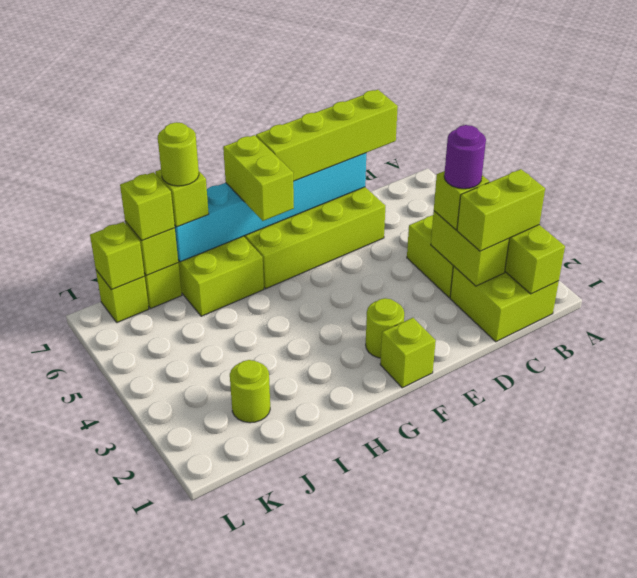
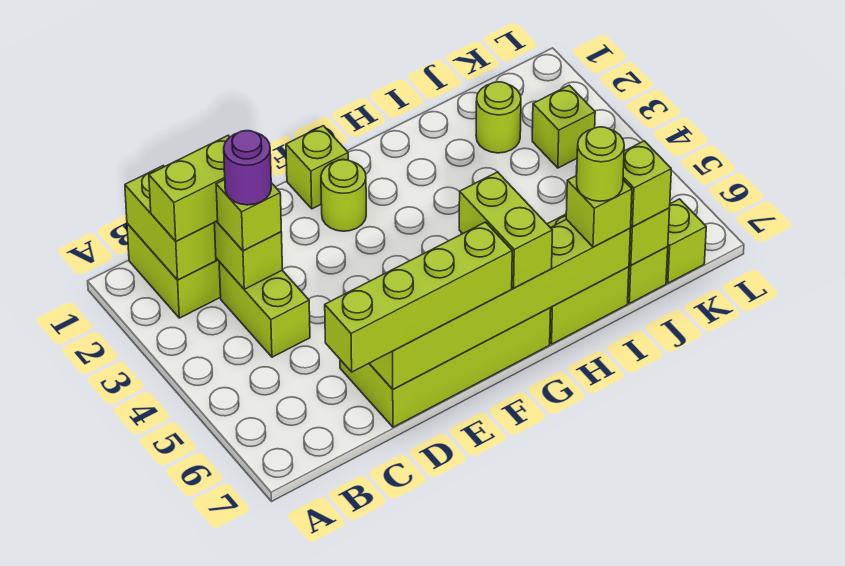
cyan brick D7:I7 level 2 -> lime brick D7:I7 level 2
lime brick K7 level 2 -> lime brick K3 level 1

